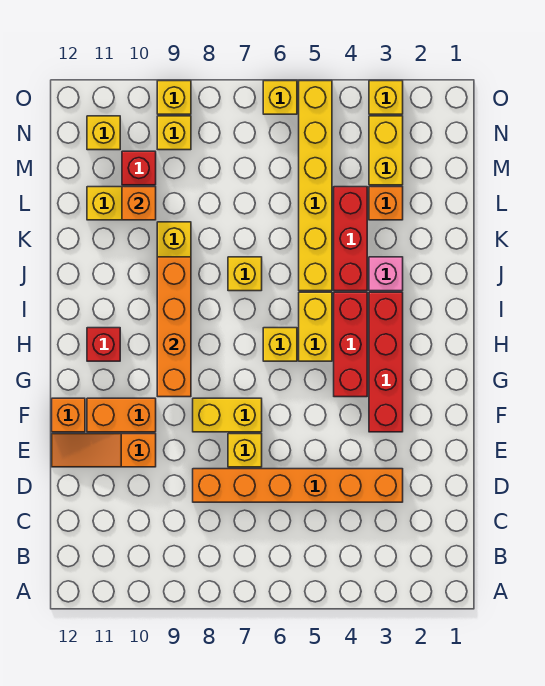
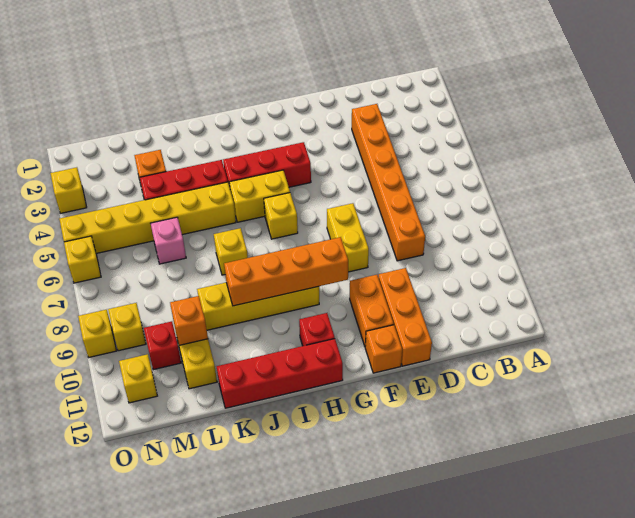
yellow brick E7 level 1 -> none
orange slope E10:E12 level 1 top 10 -> orange brick E10:E12 level 1
red brick F3:I3 level 1 -> red brick H12:K12 level 1
pink brick J3 level 1 -> pink brick L6 level 1
yellow brick M3:N3 level 1 -> none

